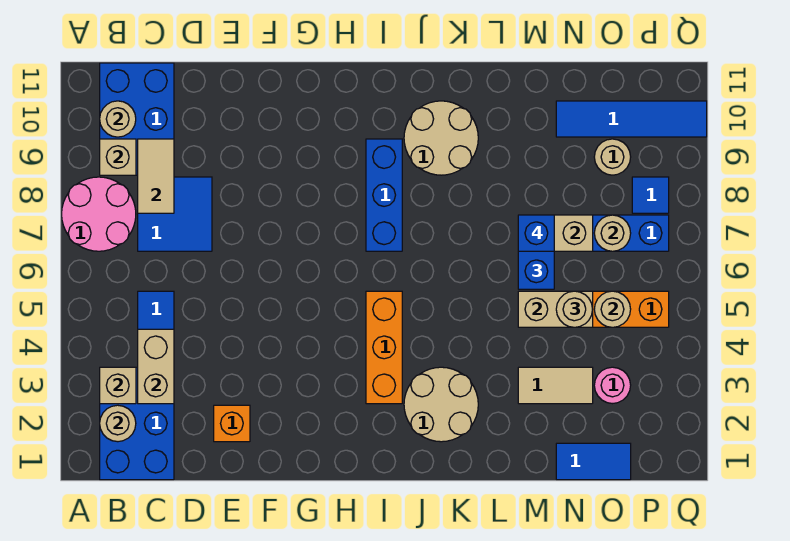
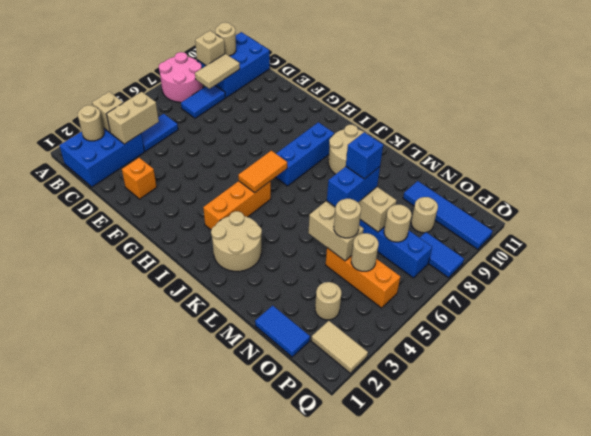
blue tile C7:D8 level 1 -> blue tile C7:C8 level 1
none -> orange tile I5:I6 level 2
tan tile M3:N3 level 1 -> tan tile P2:Q2 level 1
pink round brick O3 level 1 -> tan round brick O3 level 1
blue tile P8 level 1 -> blue tile P8:Q8 level 1

